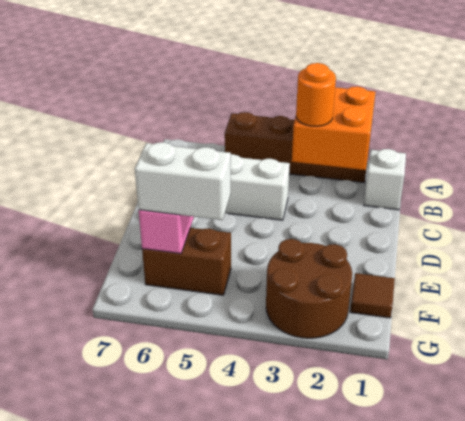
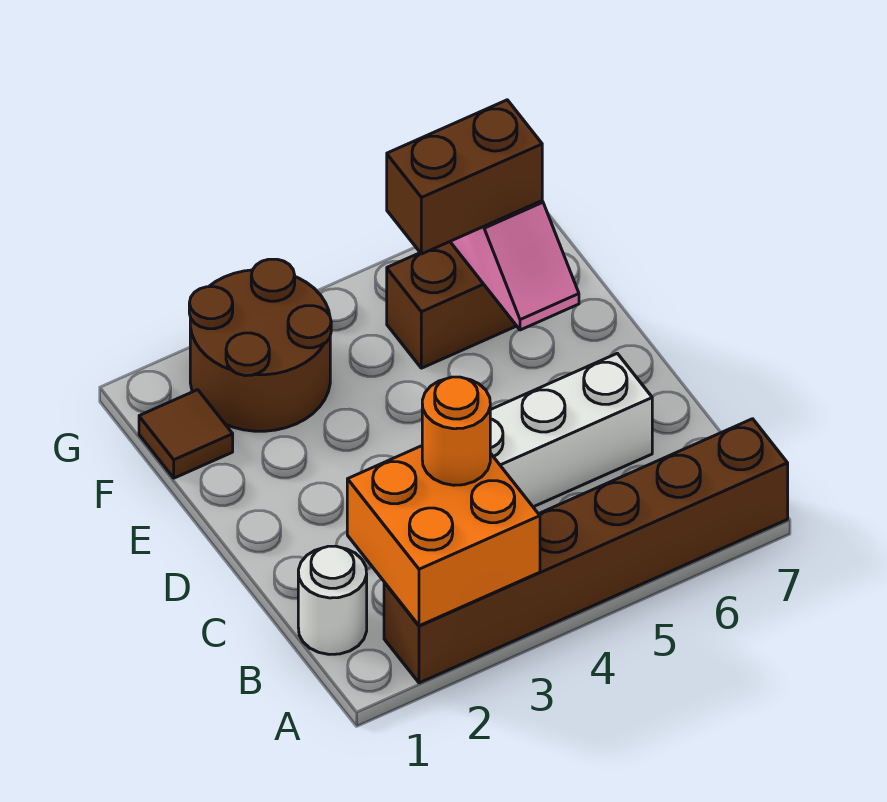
brown brick A2:A5 level 1 -> brown brick A2:A7 level 1
white brick B1 level 1 -> white round brick B1 level 1
white brick F5:F6 level 3 -> brown brick F5:F6 level 3

